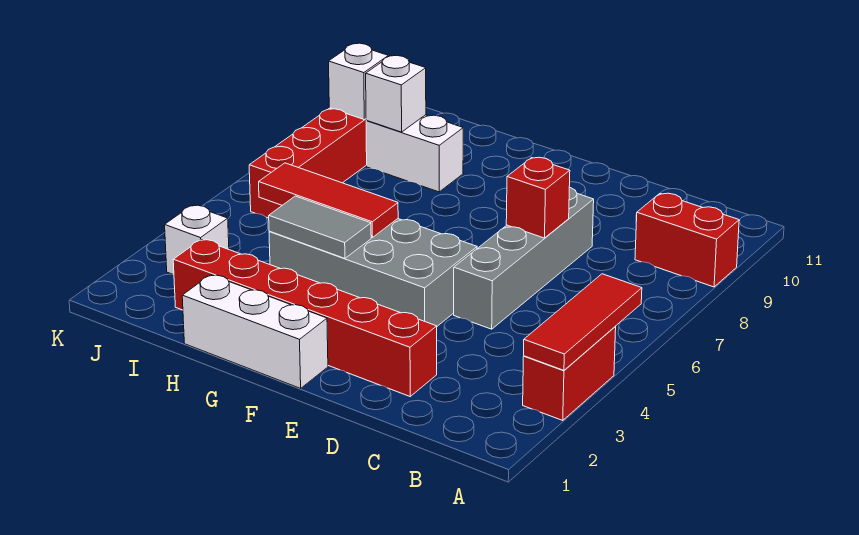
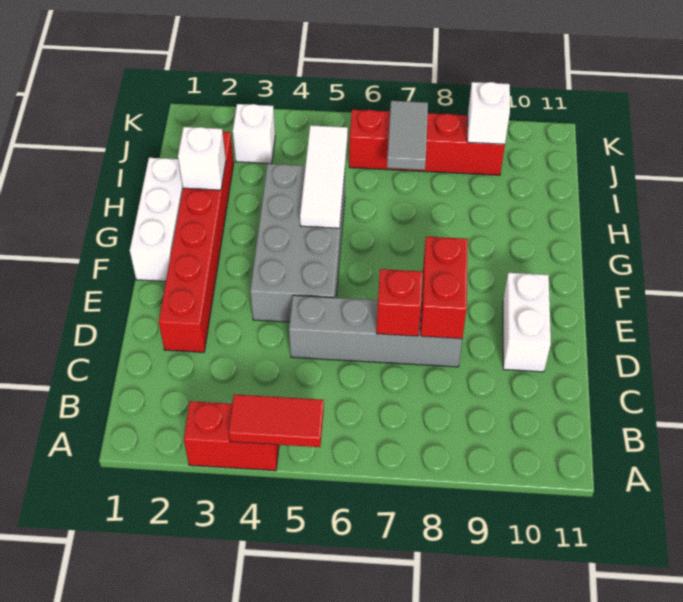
red tile A3:A5 level 2 -> red tile A4:A5 level 2
red brick A9:B9 level 1 -> red brick D8:E8 level 2
grey tile G4:H4 level 2 -> grey tile I7:J7 level 2
red tile G5:I5 level 2 -> white tile G5:I5 level 2
white brick H9:I9 level 1 -> white brick D10:E10 level 1
white brick I9 level 2 -> white brick H2 level 2

